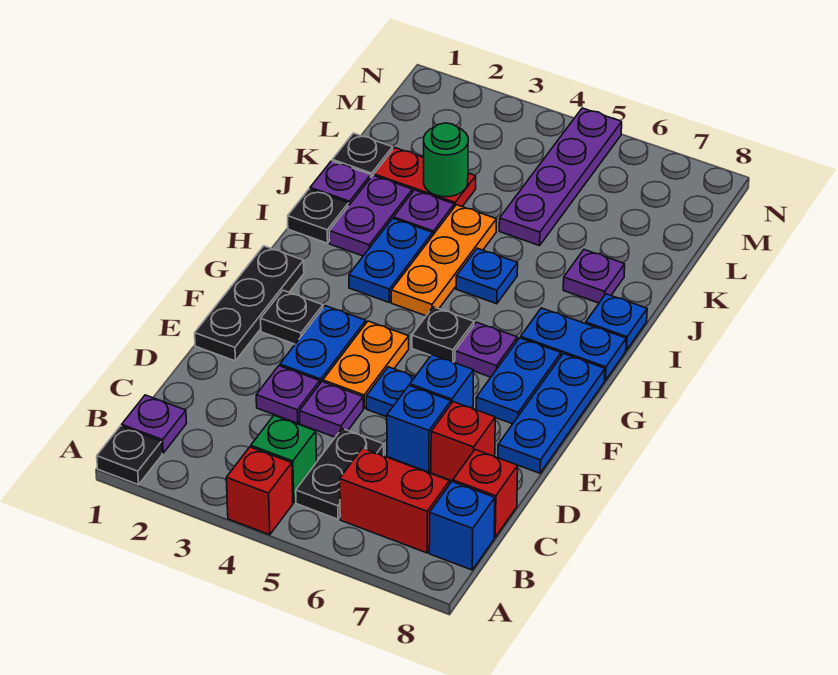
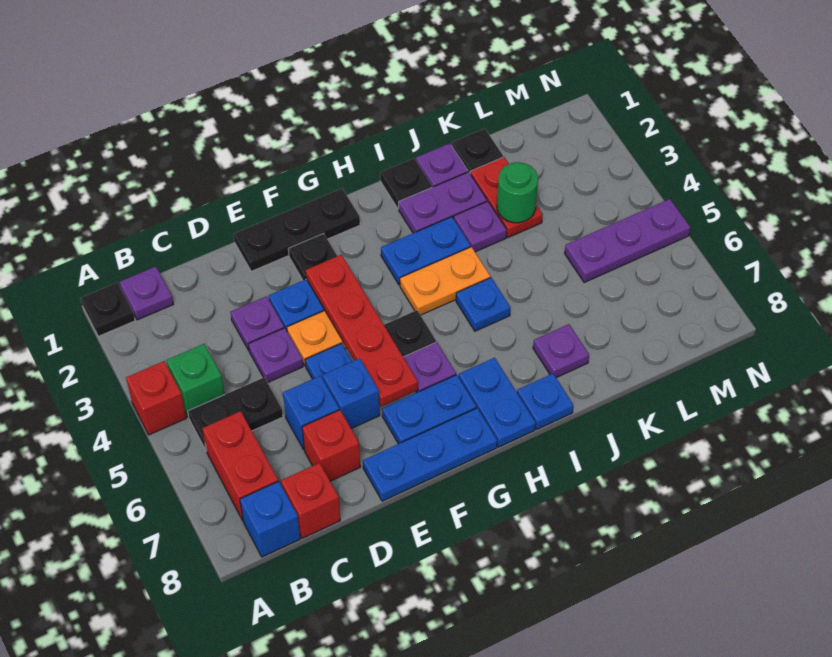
none -> red plate F3:F6 level 2
orange plate H4:J4 level 1 -> orange plate H4:I4 level 1
purple plate K5:N5 level 1 -> purple plate L5:N5 level 1

